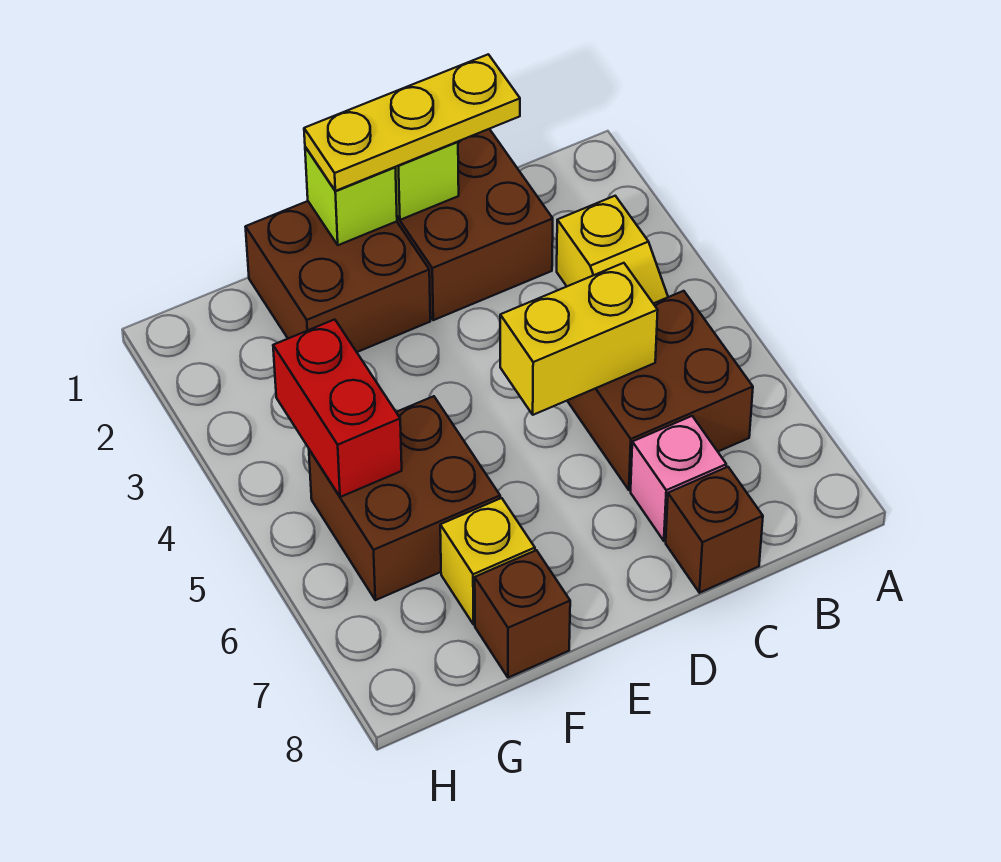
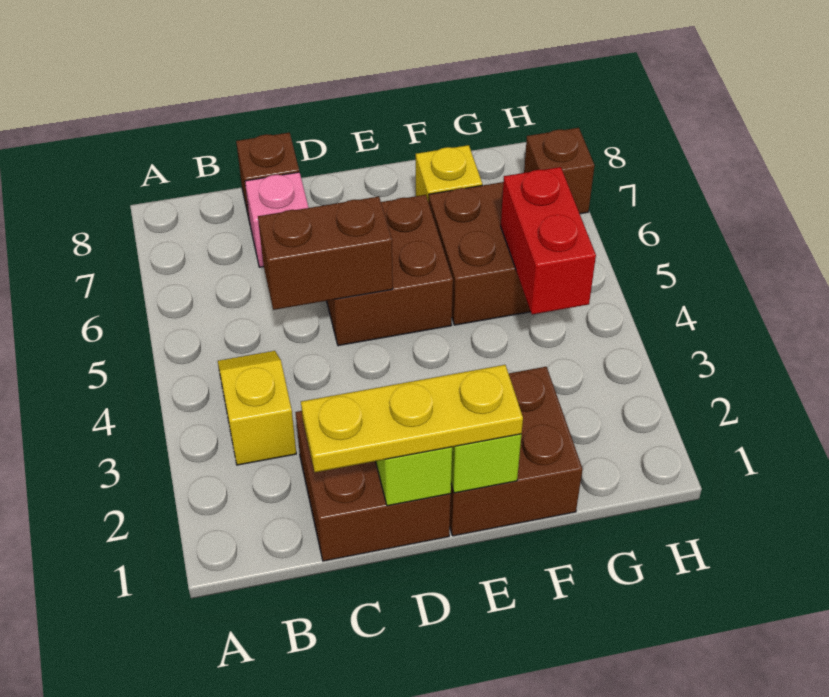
brown brick B5:C6 level 1 -> brown brick D5:E6 level 1
yellow brick C5:D5 level 2 -> brown brick C5:D5 level 2
brown brick F8 level 1 -> brown brick H7 level 1

